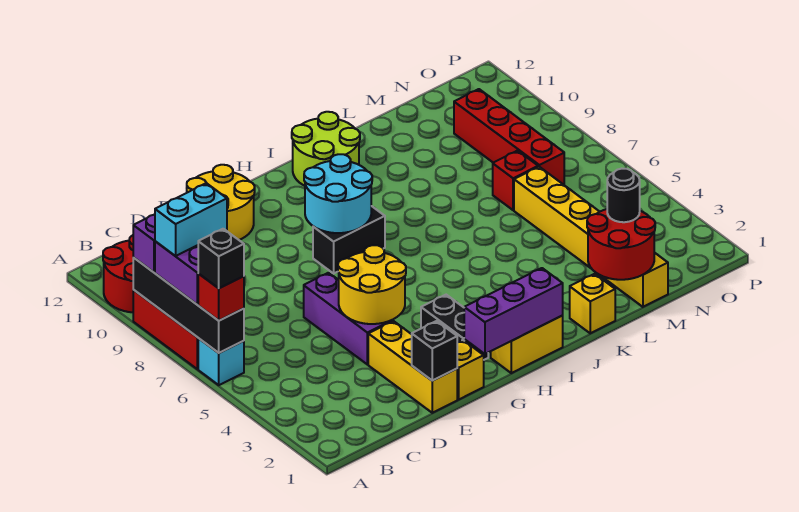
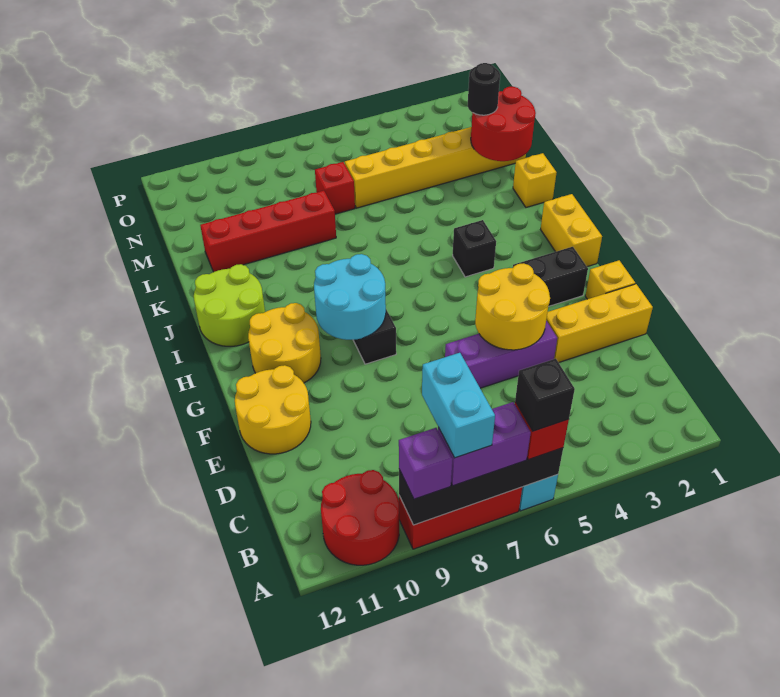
black brick E1 level 2 -> black brick I4 level 1
purple brick G1:I1 level 2 -> none
none -> yellow round brick G10:H11 level 1
red brick N7:N10 level 1 -> red brick L8:L11 level 1

